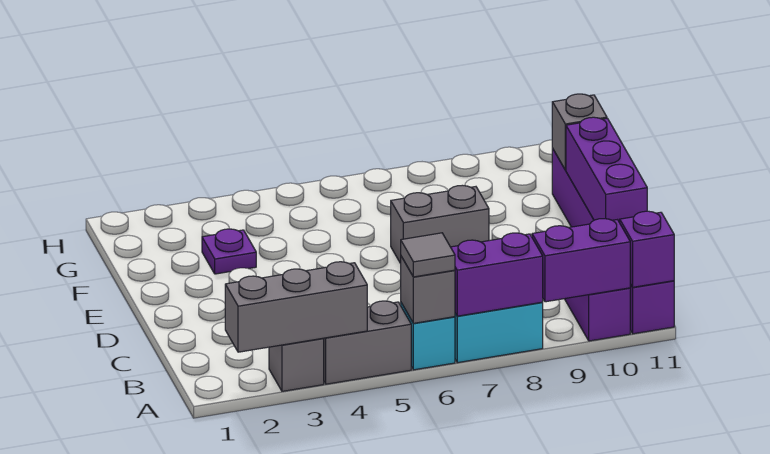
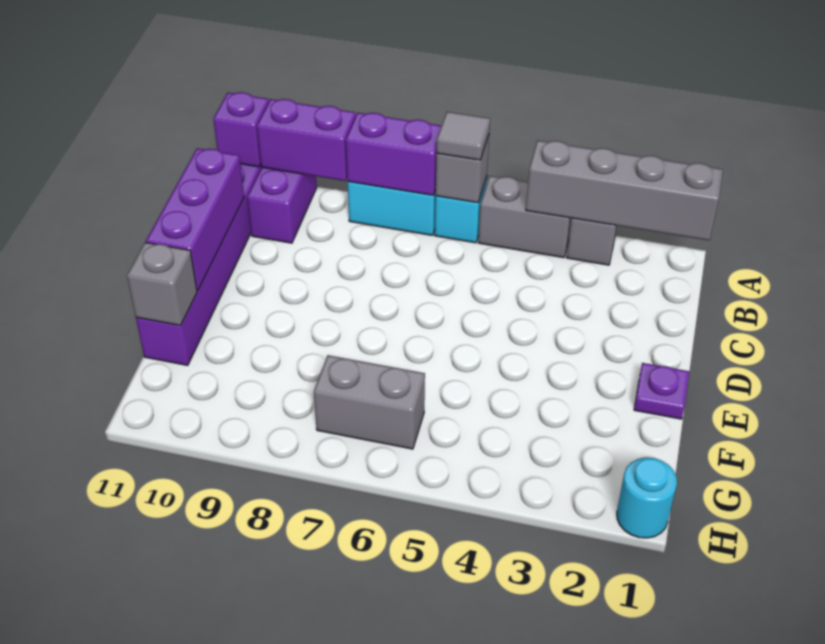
grey brick A2:A4 level 2 -> grey brick A1:A4 level 2
grey brick E7:E8 level 1 -> grey brick G6:G7 level 1
purple plate F3 level 1 -> purple plate E1 level 1
none -> cyan round brick H1 level 1

